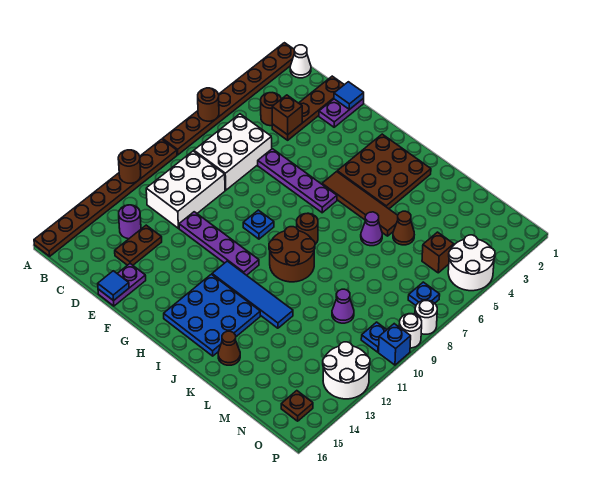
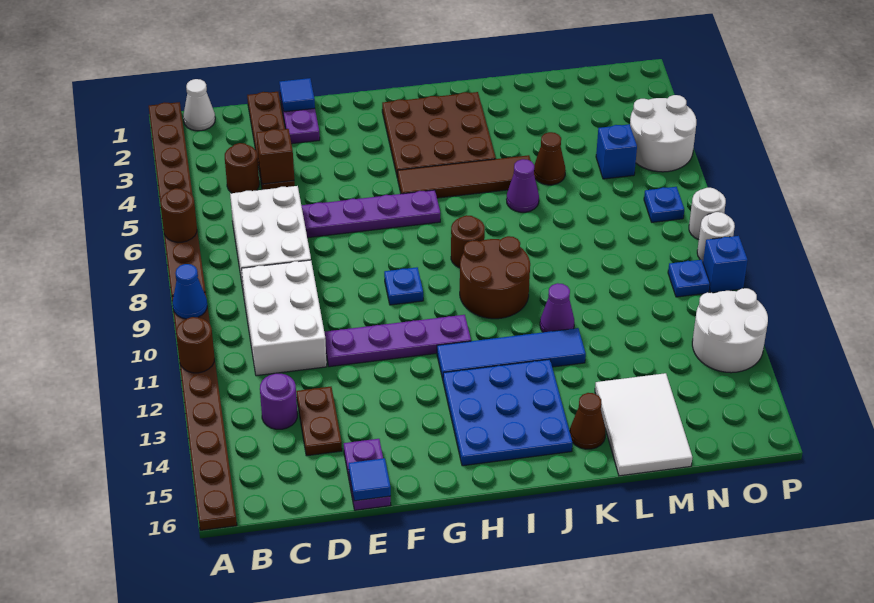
none -> blue cone A9 level 2
none -> white tile L14:M16 level 1
purple cone M10 level 1 -> purple cone K11 level 1
brown brick N5 level 1 -> blue brick N5 level 1
brown plate O15 level 1 -> none

